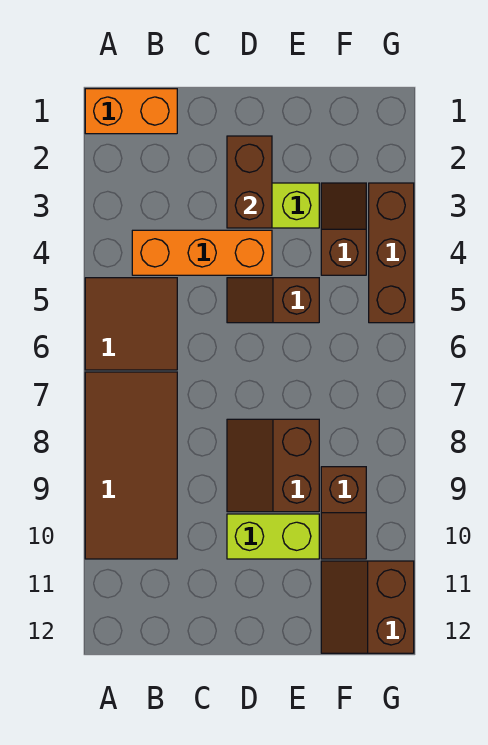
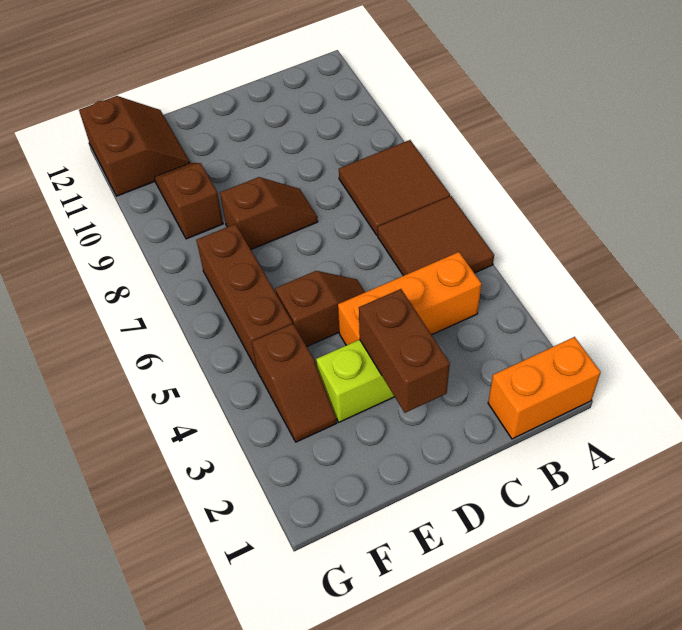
brown tile A7:B10 level 1 -> brown tile A7:B8 level 1
brown slope D8:E9 level 1 top E -> brown slope D8:E8 level 1 top E
lime brick D10:E10 level 1 -> none
brown brick G3:G5 level 1 -> brown brick F5:F7 level 1

